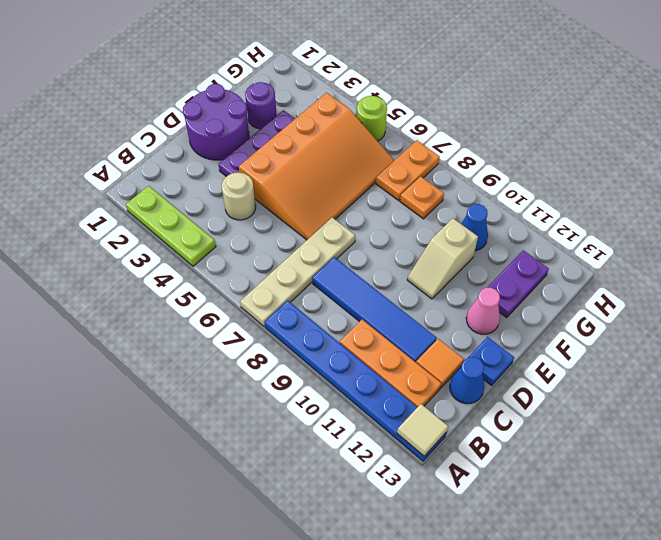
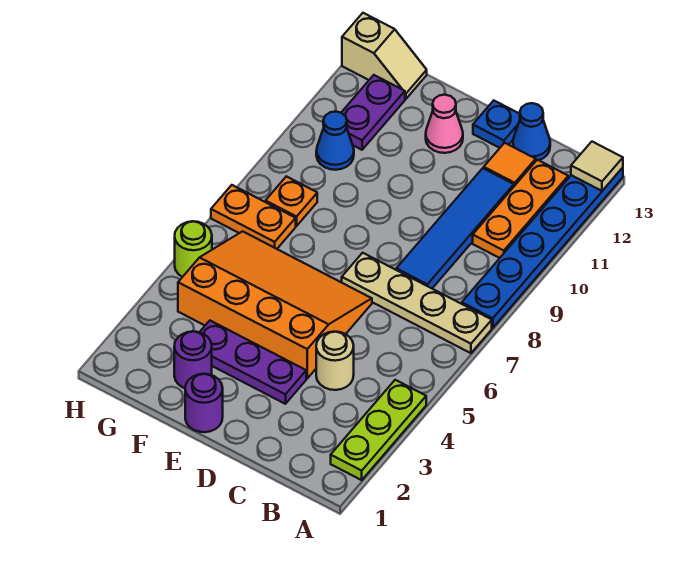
purple round brick D1:E2 level 1 -> purple round brick E1 level 1
tan slope E10:F10 level 1 top F -> tan slope G13:H13 level 1 top H
purple plate F12:G12 level 1 -> purple plate G11:G12 level 1

